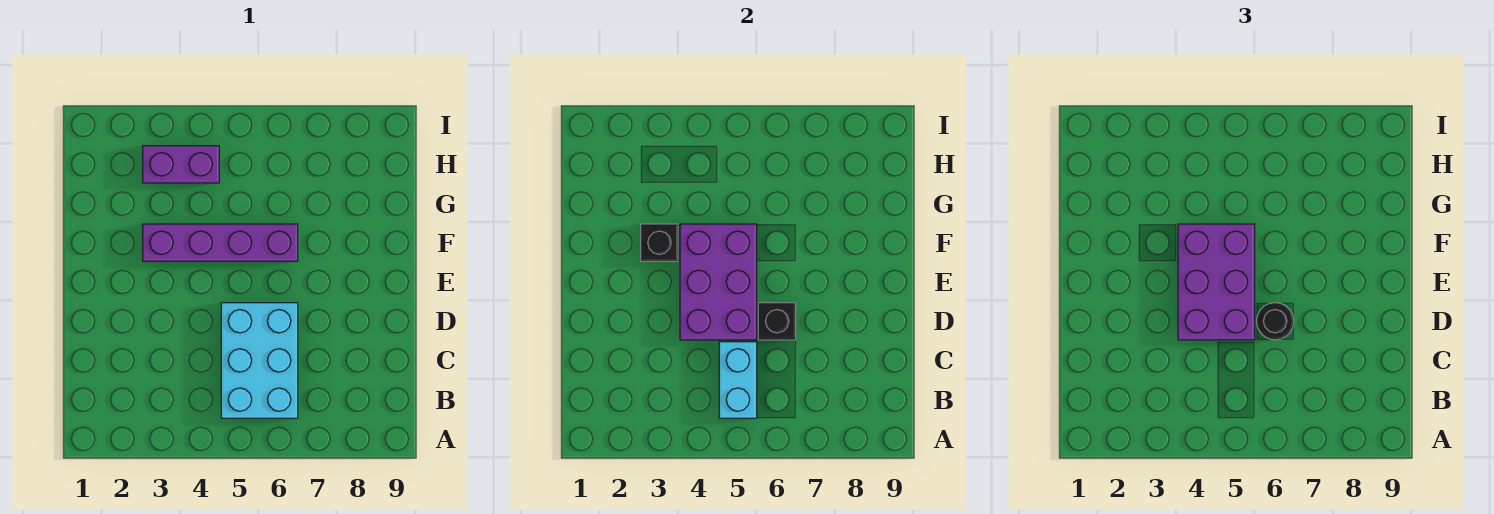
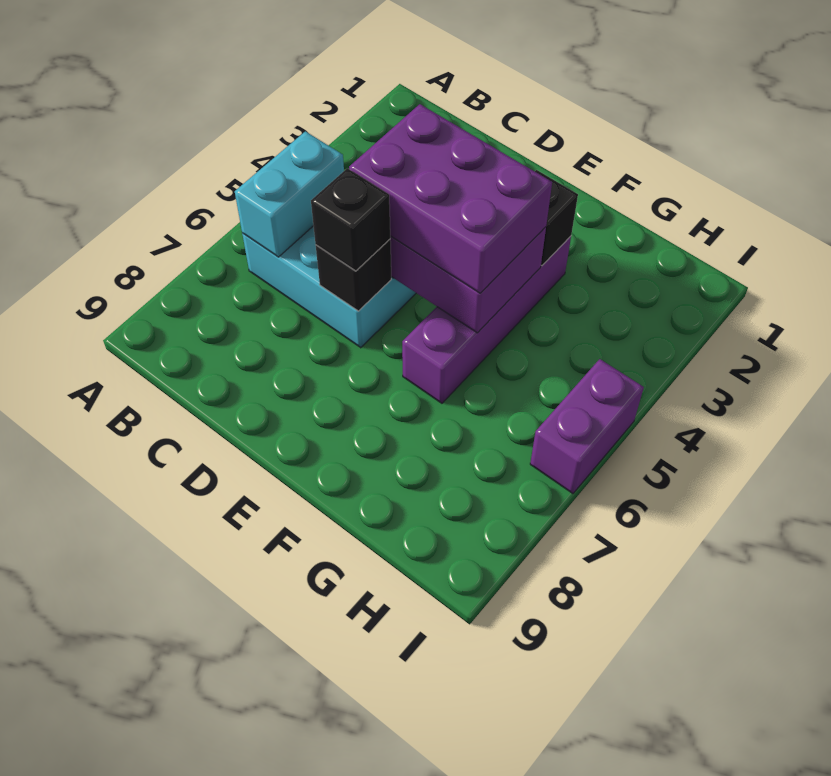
cyan brick B5:C5 level 2 -> cyan brick B5:B6 level 2
black round brick D6 level 3 -> black brick D6 level 3
purple brick H3:H4 level 1 -> purple brick I5:I6 level 1

